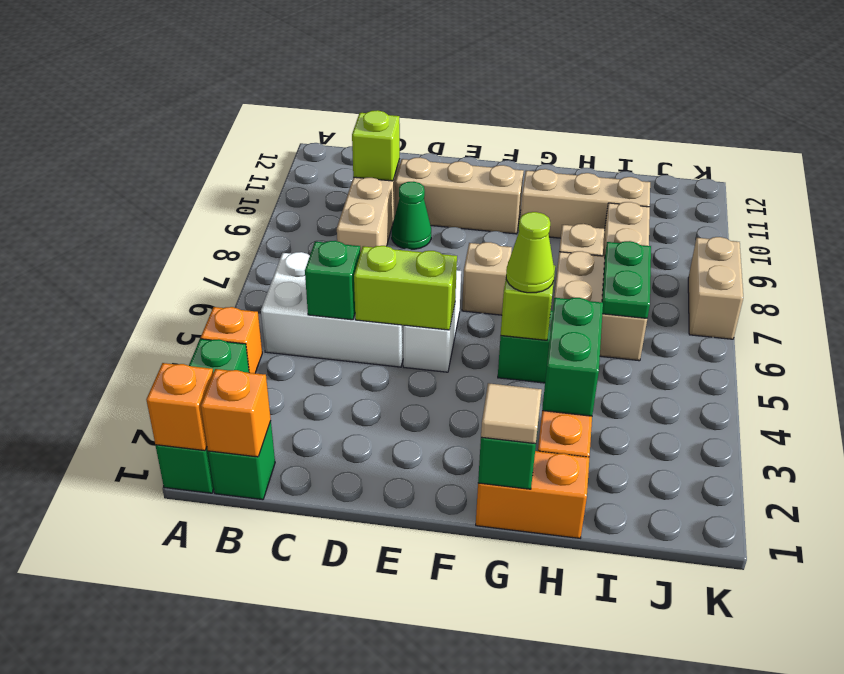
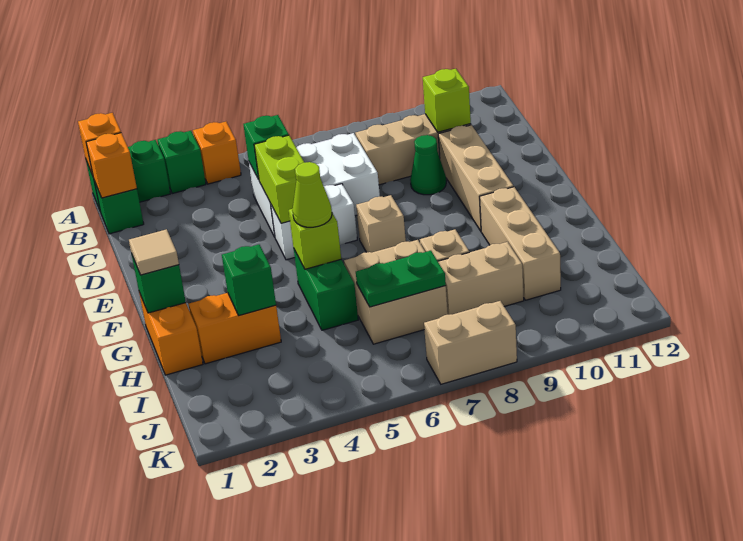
white brick B5:D6 level 1 -> white brick C5:D7 level 1
green brick H3:H4 level 2 -> green brick H3 level 2

